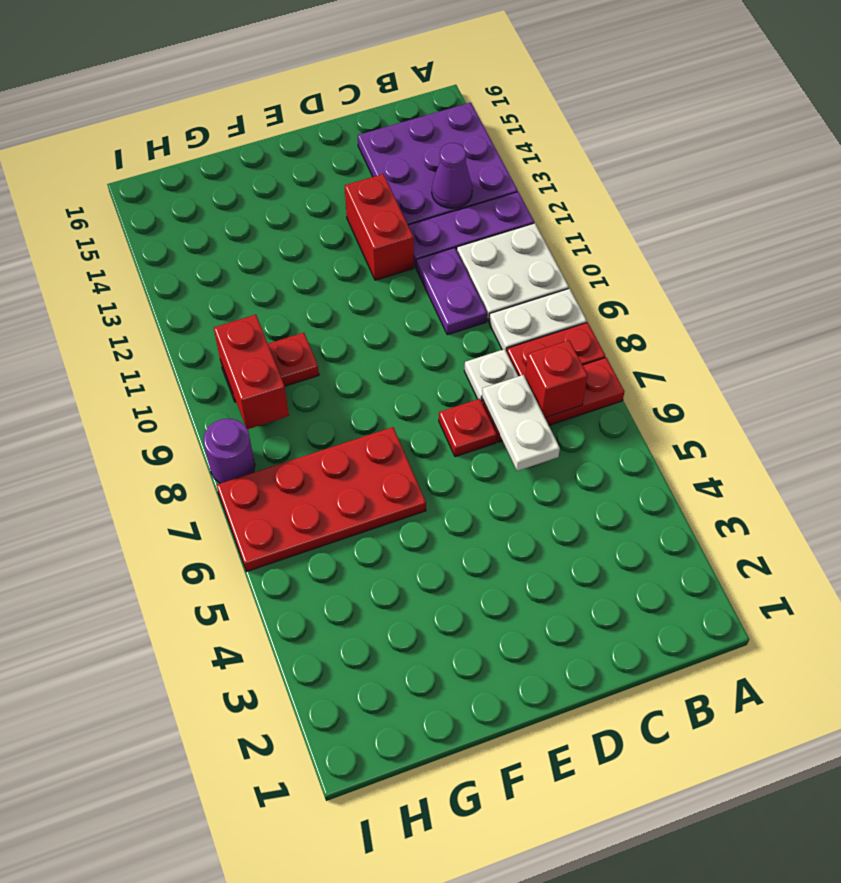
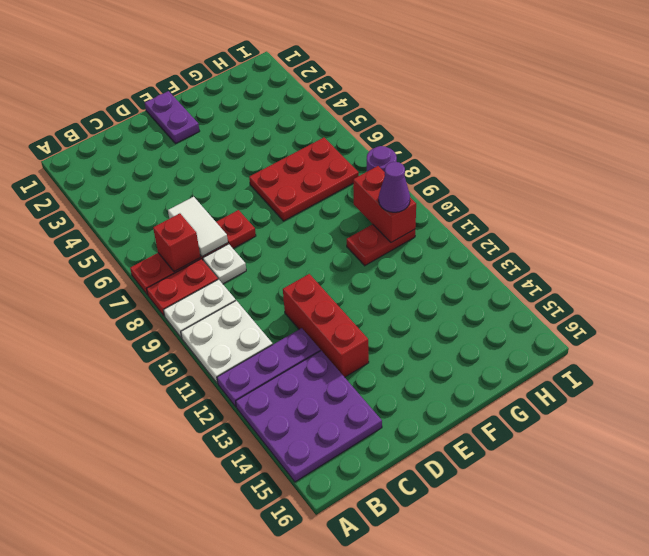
purple cone B13 level 2 -> purple cone H10 level 3
white plate C6:C7 level 2 -> white tile C6:C7 level 2
purple plate C10:C11 level 1 -> purple plate E1:E2 level 1
red brick D12:D13 level 1 -> red brick D11:D13 level 1
red plate F6:I7 level 1 -> red plate F6:H7 level 1

